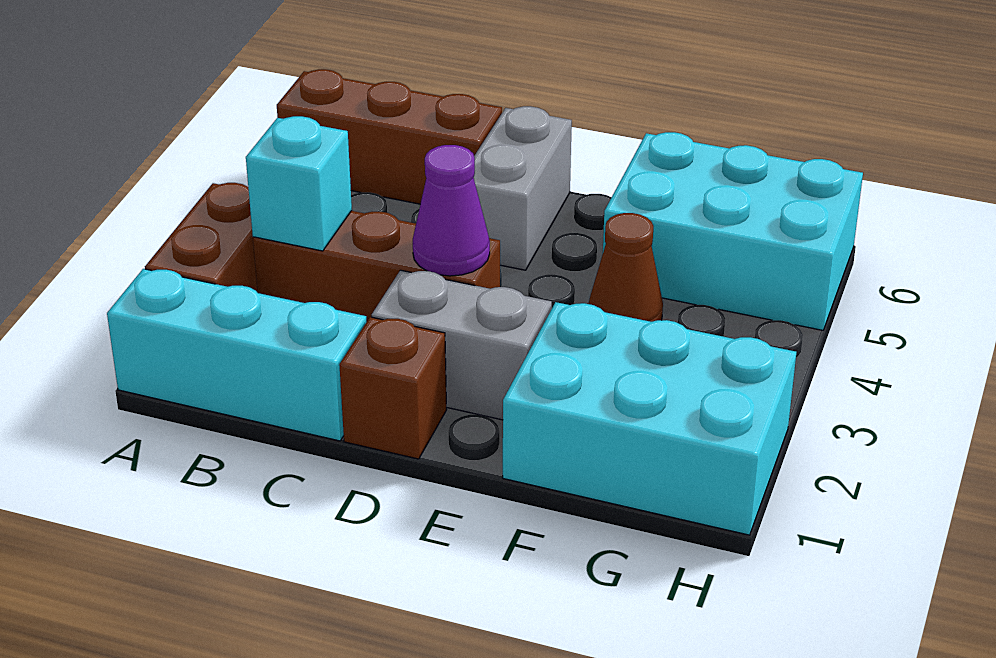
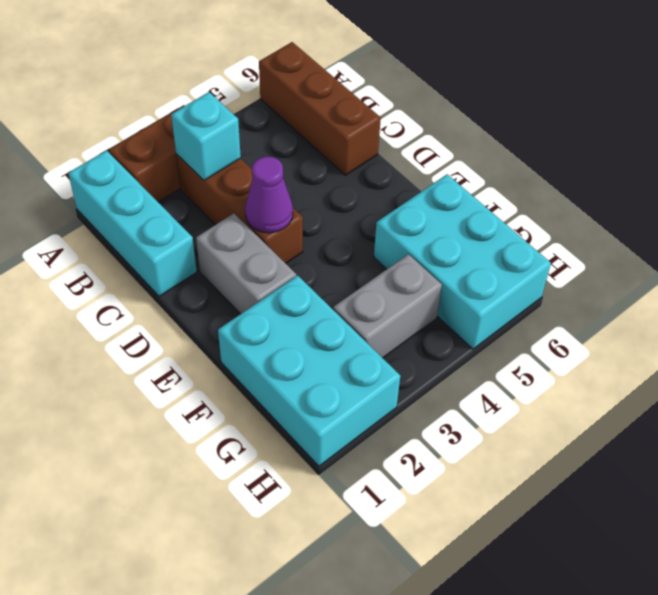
brown brick D1 level 1 -> none
grey brick D5:D6 level 1 -> grey brick G3:G4 level 1
brown cone F4 level 1 -> none

